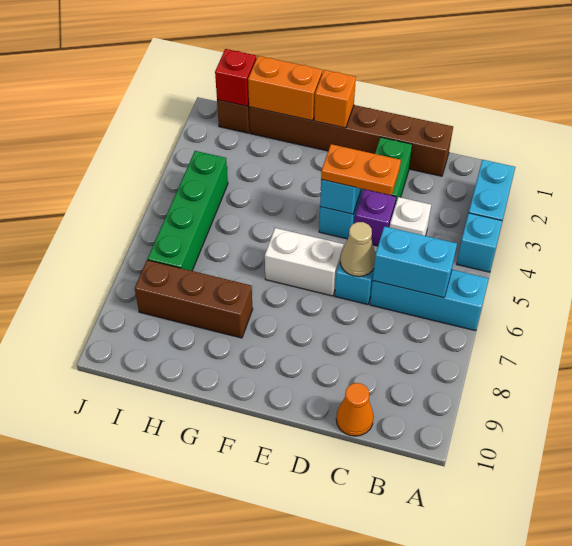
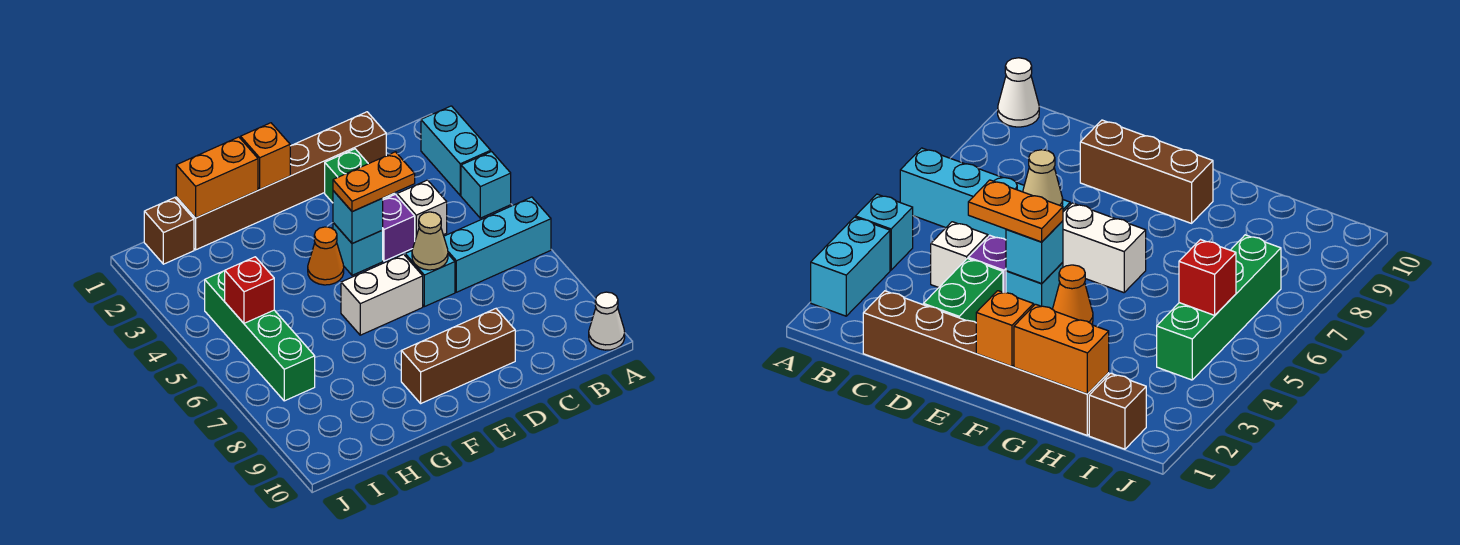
none -> white cone A10 level 1
cyan brick B6:C6 level 2 -> none
orange cone C10 level 1 -> orange cone F4 level 1
brown brick G8:I8 level 1 -> brown brick D9:F9 level 1
red brick I1 level 2 -> red brick I5 level 2

